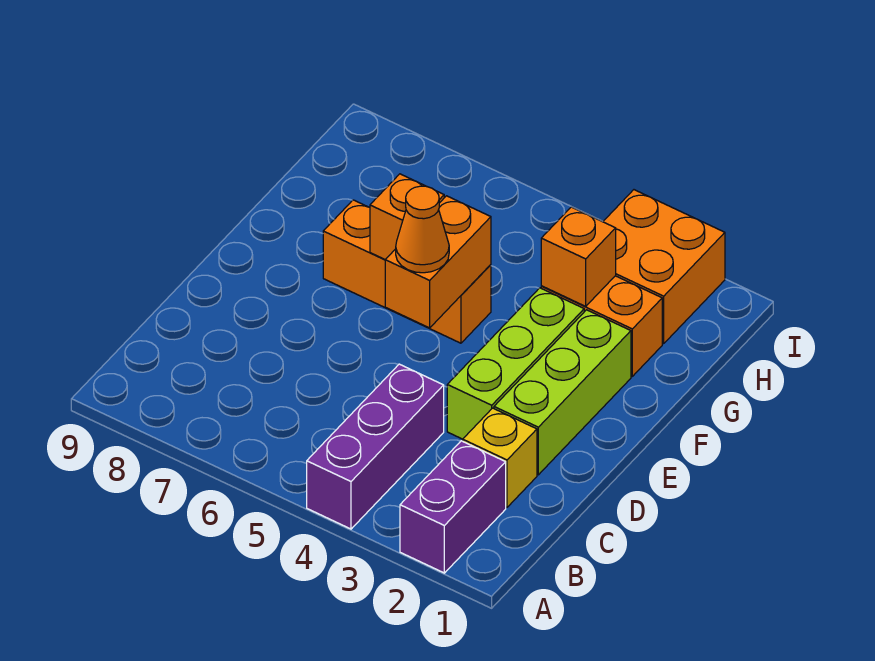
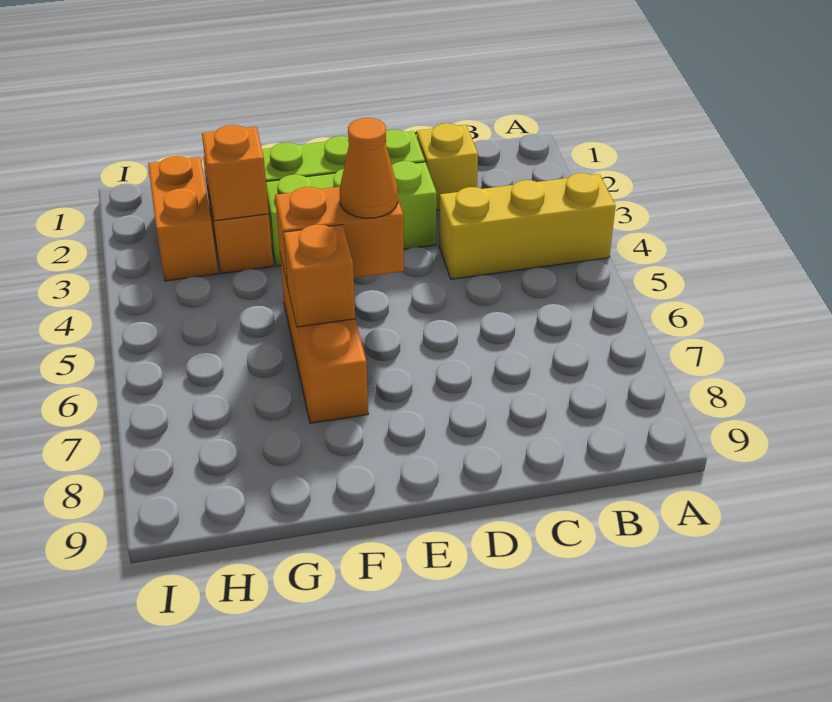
purple brick A2:B2 level 1 -> none
purple brick A4:C4 level 1 -> yellow brick A4:C4 level 1
orange brick H2:I3 level 1 -> orange brick H2:H3 level 1

